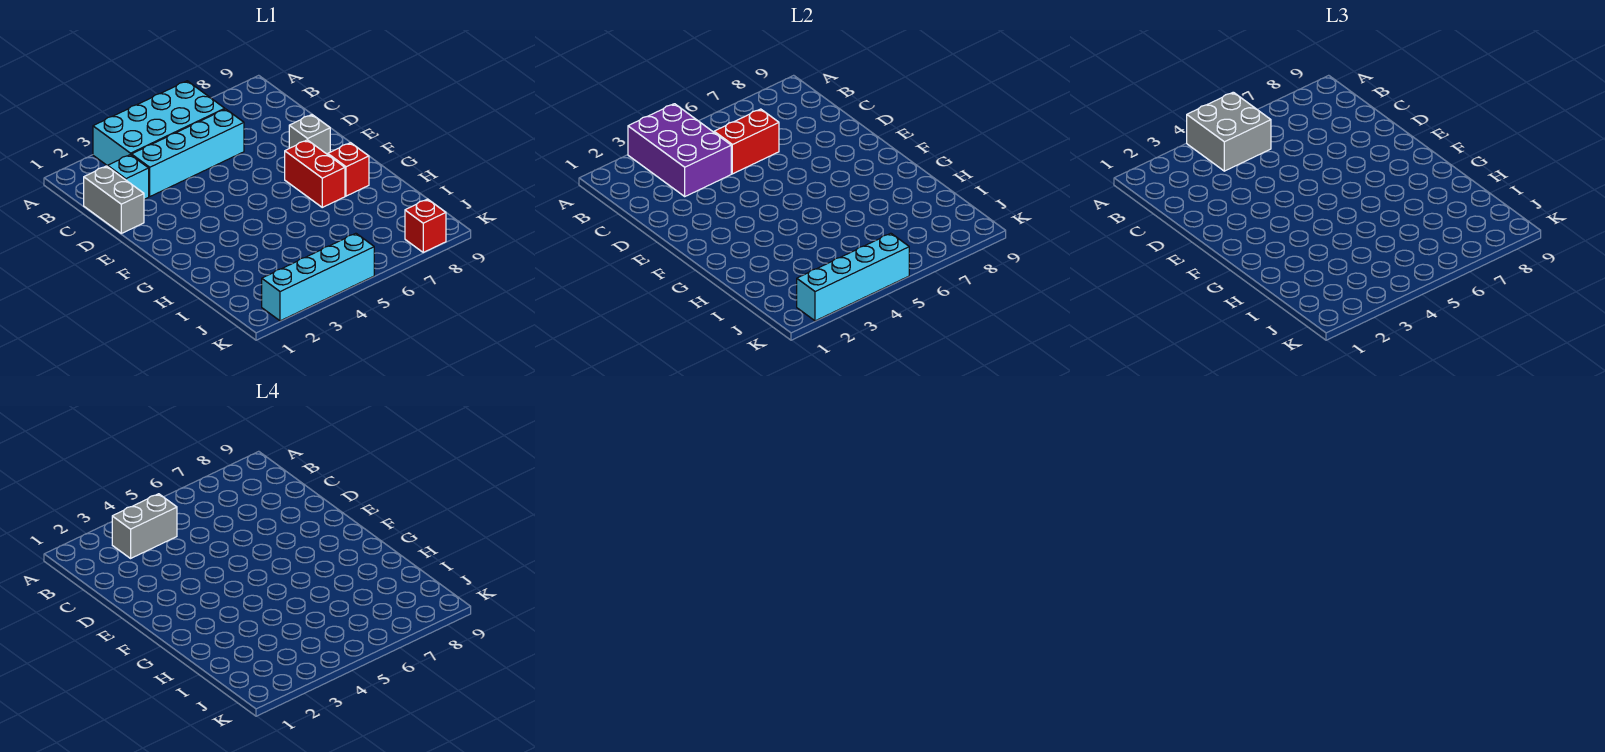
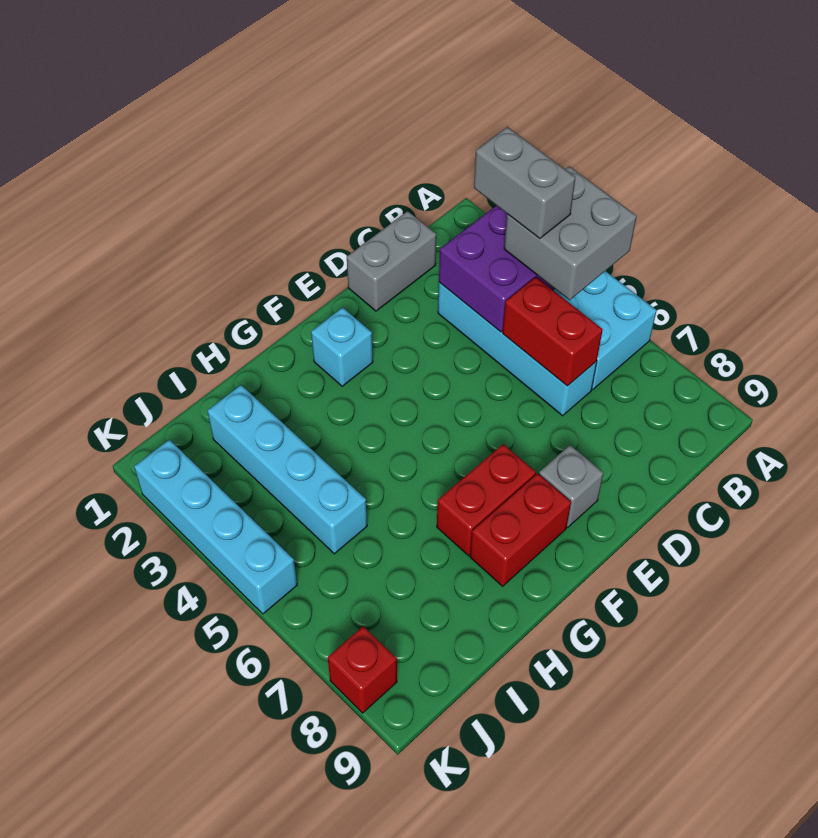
cyan brick C2 level 1 -> cyan brick F2 level 1
red brick G8 level 1 -> red brick F8:G8 level 1
cyan brick K2:K5 level 2 -> cyan brick I2:I5 level 1

